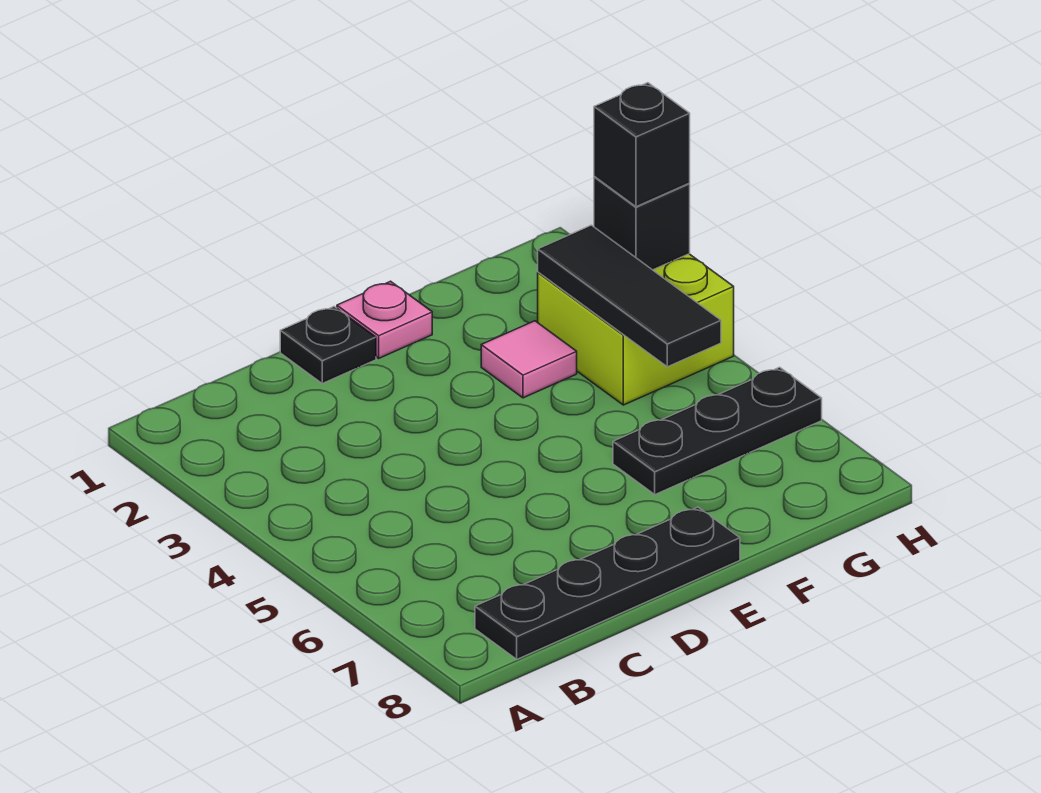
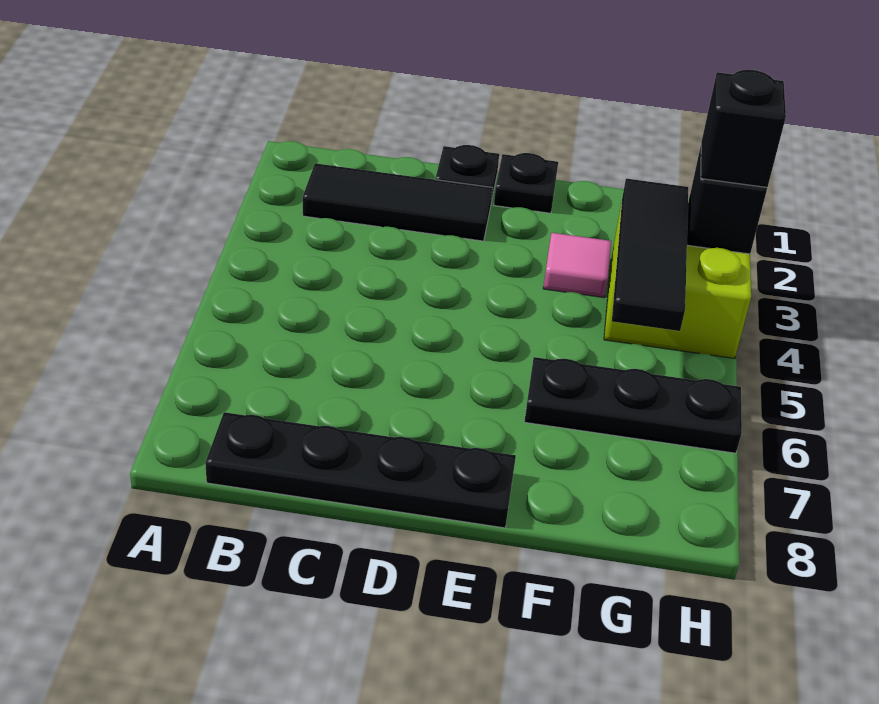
none -> black tile B2:D2 level 1
pink plate E1 level 1 -> black plate E1 level 1

